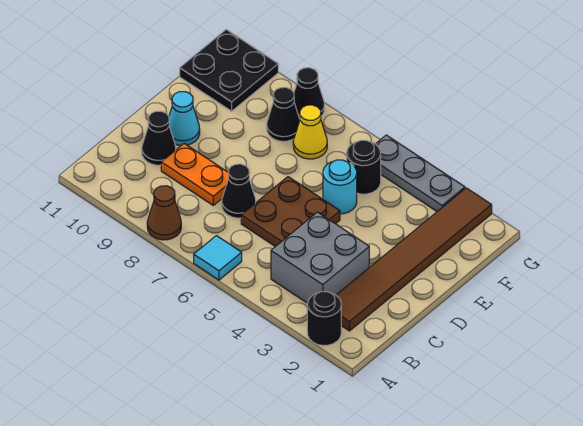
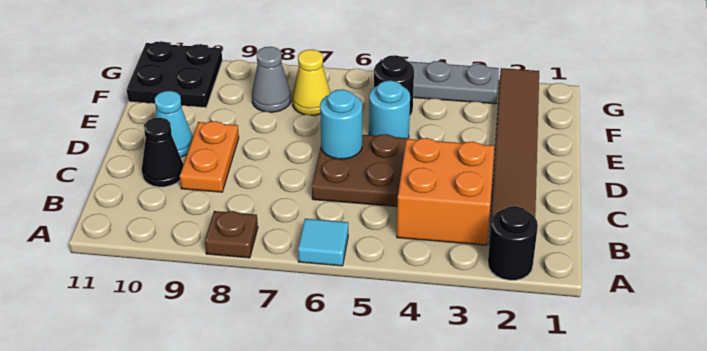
brown cone A8 level 1 -> brown plate A8 level 1
grey brick B3:C4 level 1 -> orange brick B3:C4 level 1
black cone C7 level 1 -> none
orange plate C8:C9 level 1 -> orange plate C9:D9 level 1
none -> cyan round brick D6 level 2
black cone F8 level 1 -> grey cone F8 level 1
black cone G8 level 1 -> none

